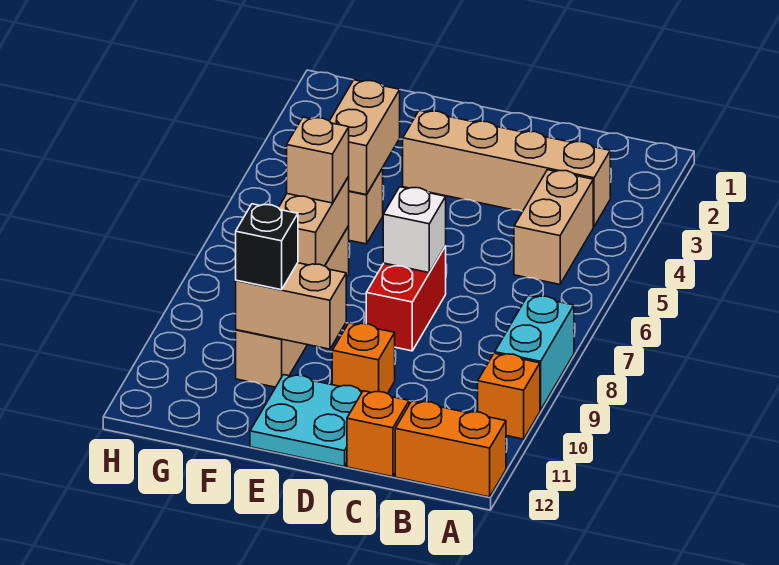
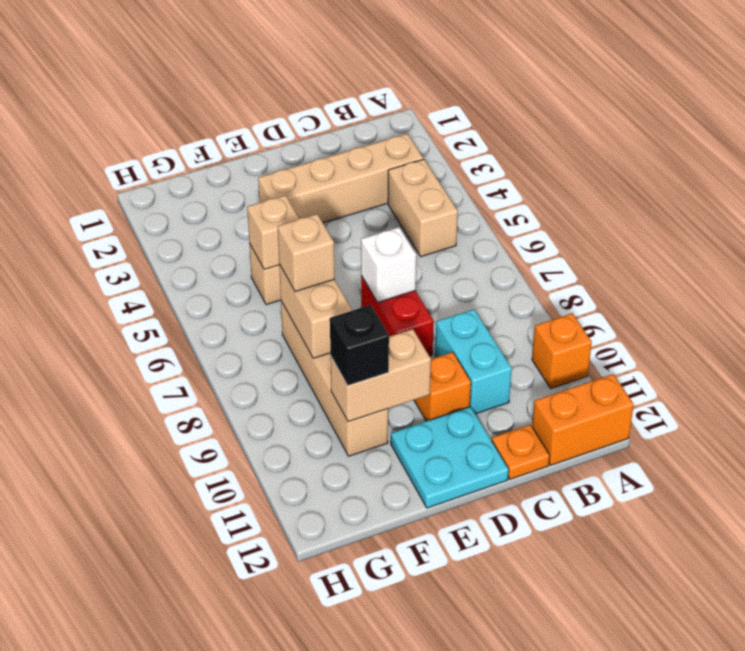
cyan brick A8:A9 level 1 -> cyan brick C9:C10 level 1
orange brick C12 level 1 -> orange plate C12 level 1
tan brick F4:F5 level 2 -> tan brick F5 level 2

